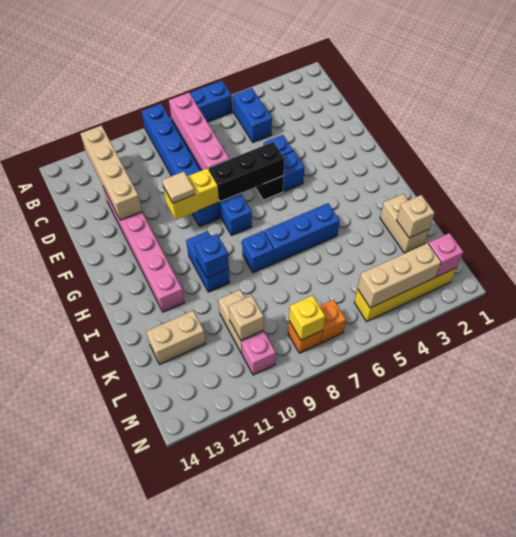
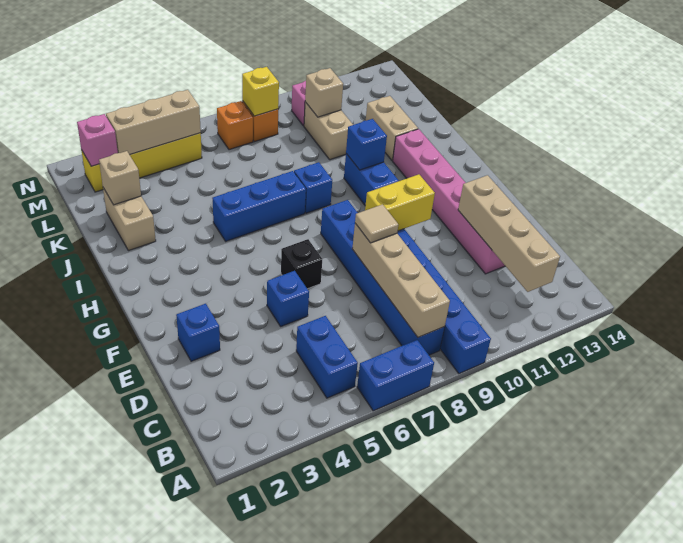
pink brick B8:E8 level 2 -> tan brick B8:E8 level 2
blue brick F5 level 1 -> blue brick E2 level 1
black brick F6:F8 level 2 -> none
tan tile F10 level 3 -> tan tile E8 level 3
tan brick K12:K13 level 1 -> tan brick J12:K12 level 1

